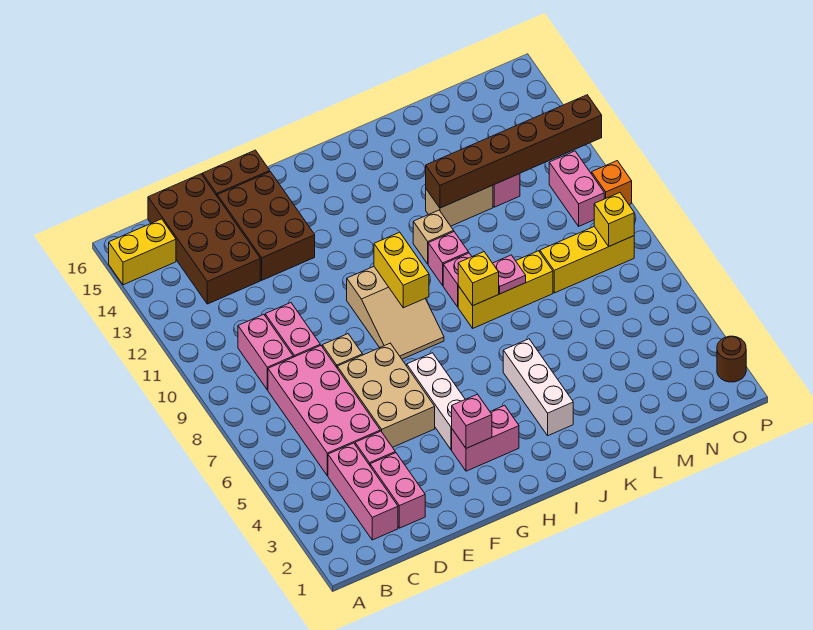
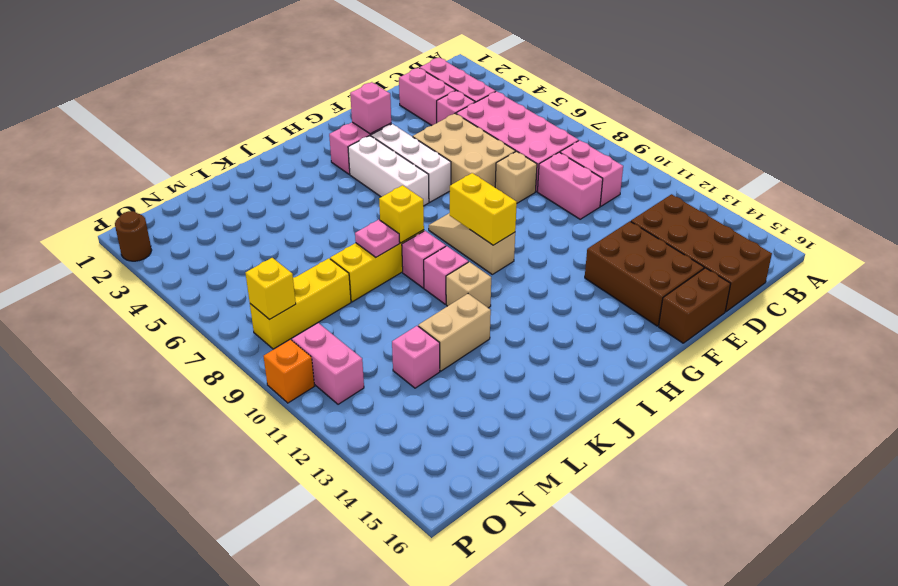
yellow brick A15:B15 level 1 -> none
tan slope G8:H10 level 1 top 10 -> tan slope H8:H10 level 1 top 10
white brick J3:J5 level 1 -> white brick H4:H6 level 1
brown brick K12:P12 level 2 -> none

